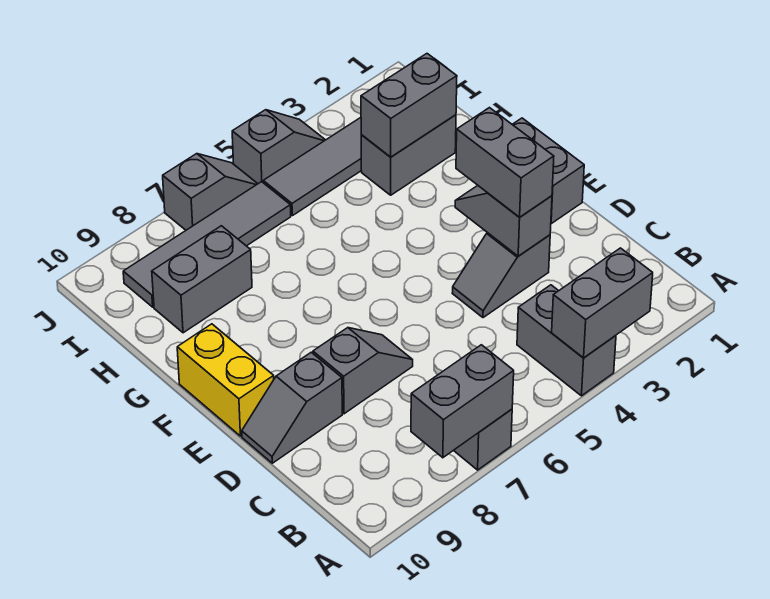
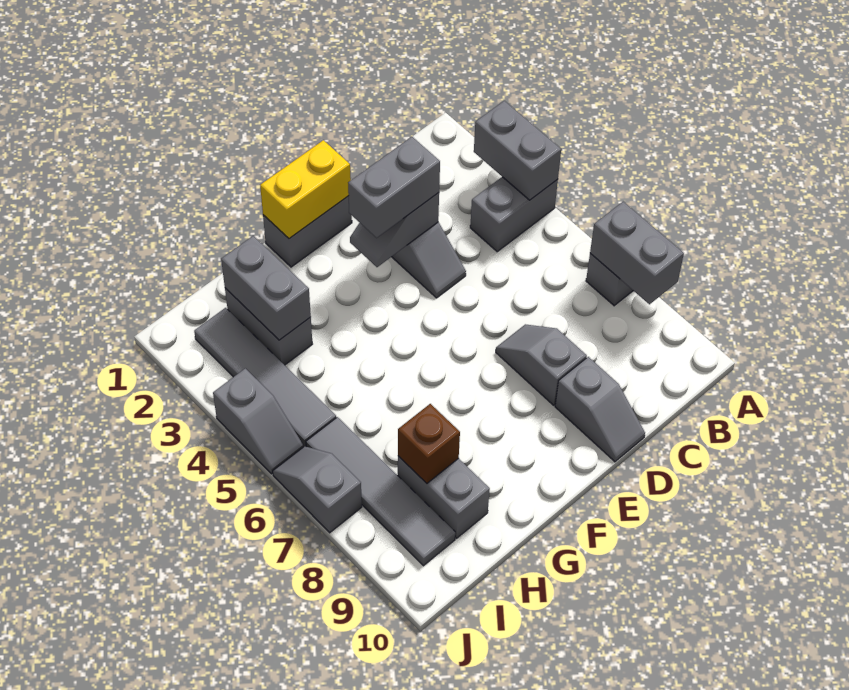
yellow brick E10:F10 level 1 -> yellow brick E1:F1 level 2
none -> brown brick H8 level 2
grey slope J4:J5 level 1 top 5 -> grey slope J4:J5 level 1 top 4

